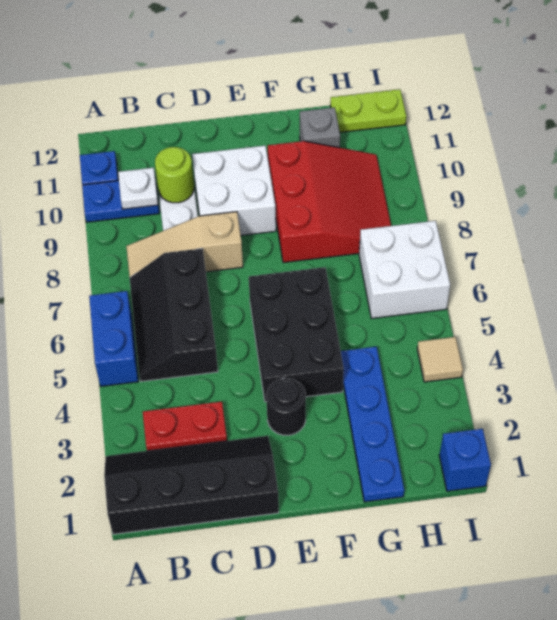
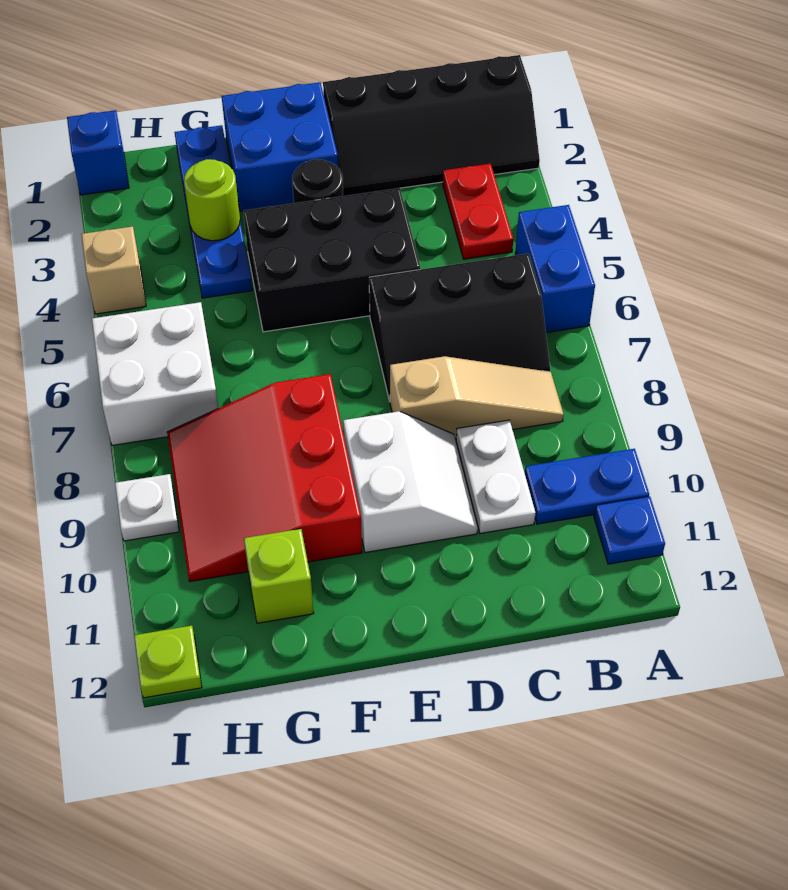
red plate B3:C3 level 1 -> red plate B3:B4 level 1
black slope B5:C7 level 1 top C -> black slope B6:D7 level 1 top 6
white plate B10 level 2 -> white plate I9 level 1
lime round brick C10 level 2 -> lime round brick G3 level 2
white brick D9:E10 level 1 -> white slope D9:E10 level 1 top E
none -> blue brick E1:F2 level 1
black brick E4:F6 level 1 -> black brick D4:F5 level 1
grey brick G11 level 1 -> lime brick G11 level 1
lime plate H12:I12 level 1 -> lime plate I12 level 1
tan tile I4 level 1 -> tan brick I4 level 1

